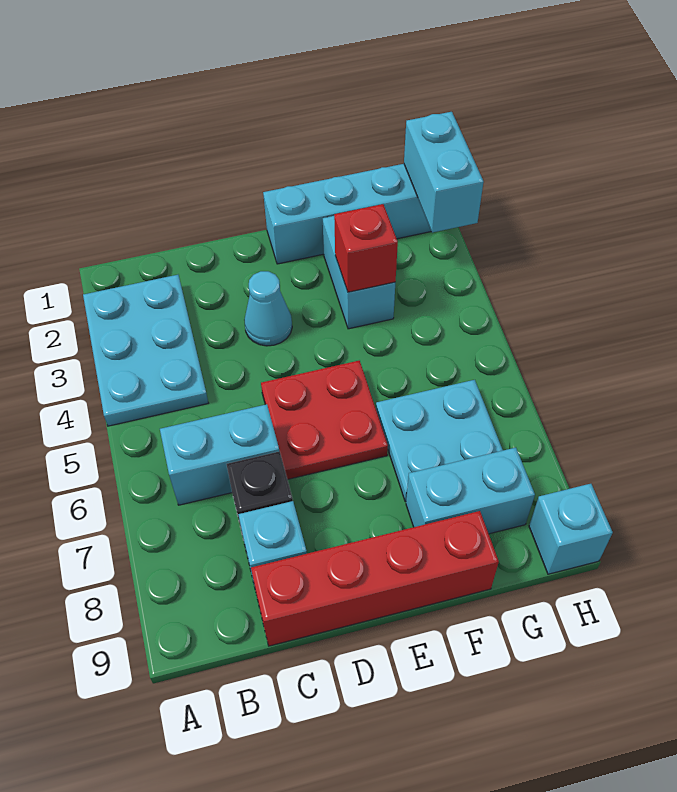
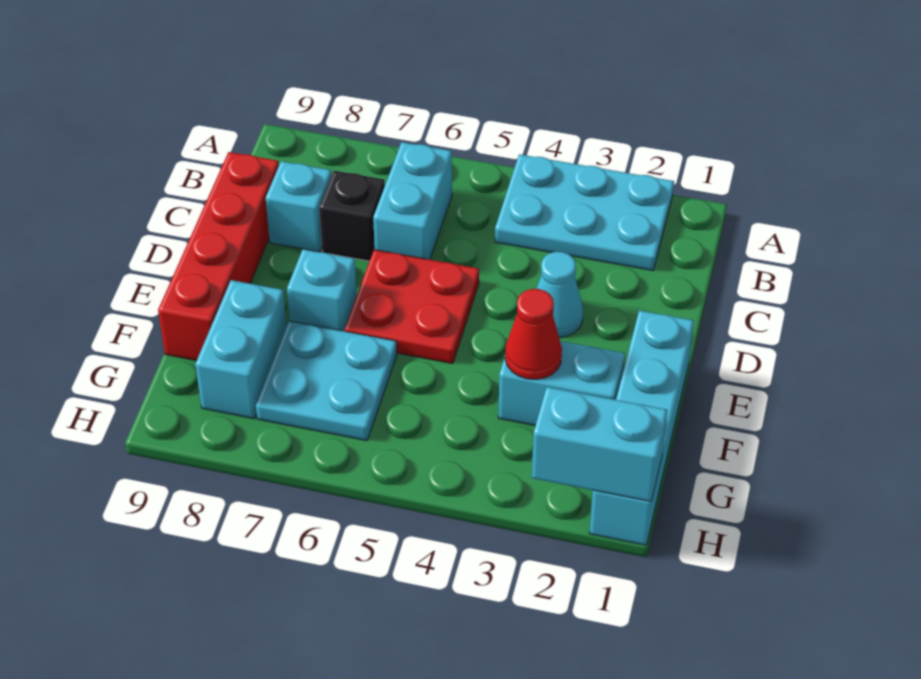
red brick F3 level 2 -> red cone F3 level 2
cyan brick H9 level 1 -> cyan brick E7 level 1

